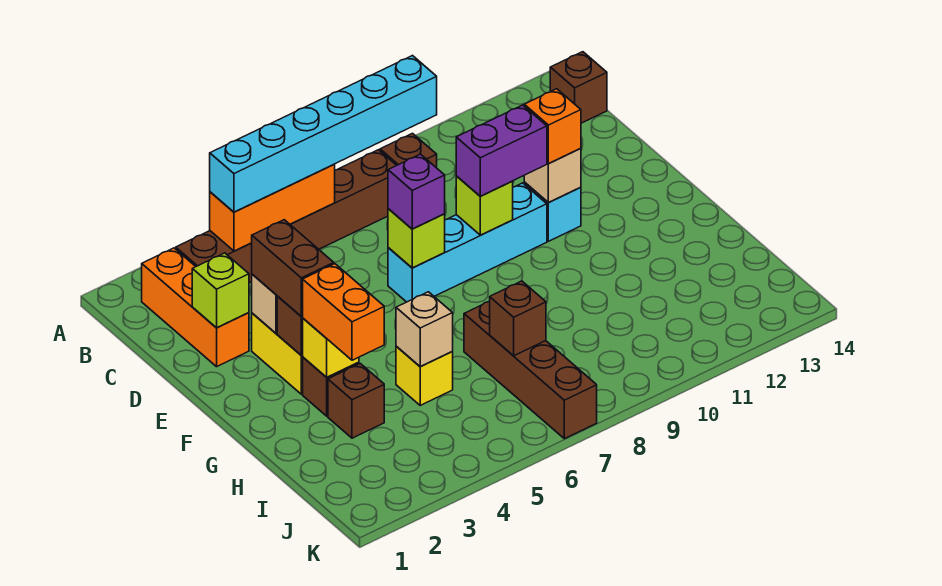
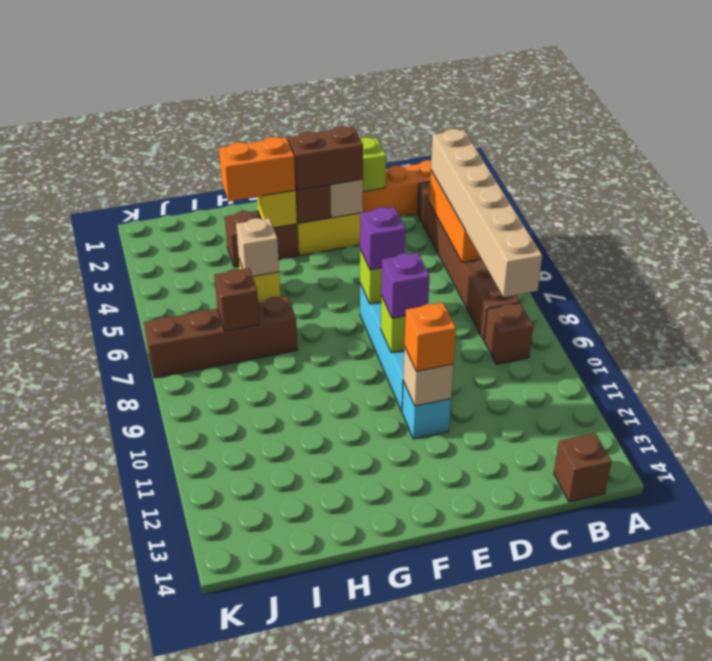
cyan brick B4:B9 level 3 -> tan brick B4:B9 level 3
purple brick E9:E10 level 3 -> purple brick E9 level 3

